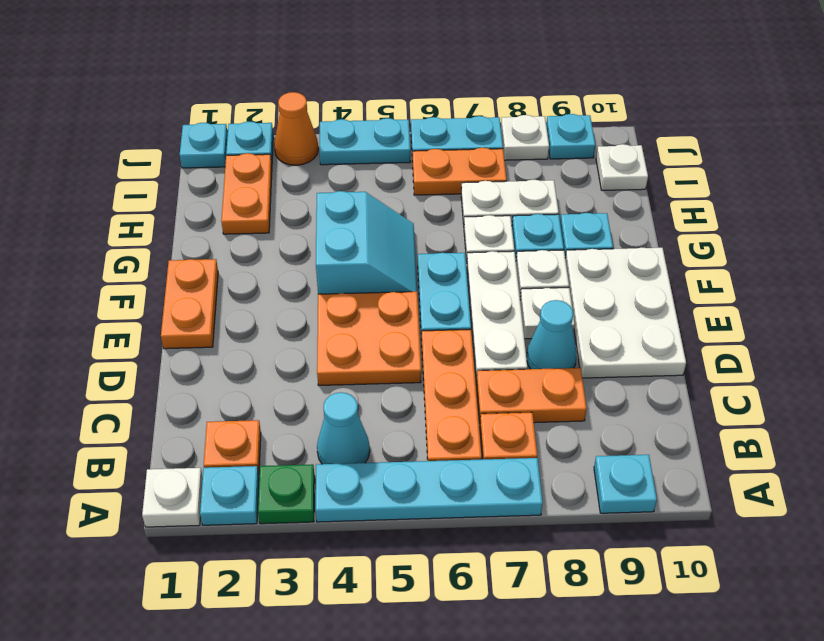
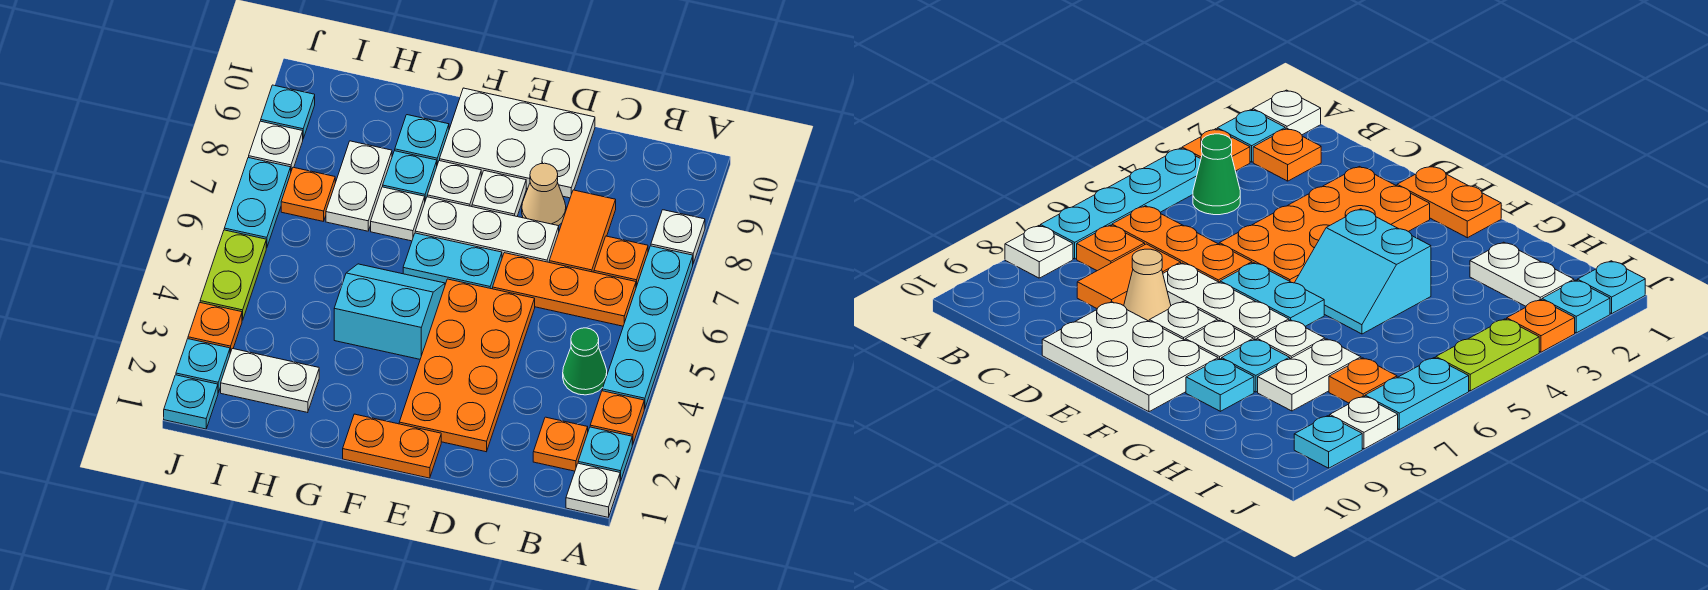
green plate A3 level 1 -> orange plate A3 level 1
cyan plate A9 level 1 -> none
cyan cone B4 level 1 -> green cone B4 level 1
orange plate C7:C8 level 1 -> orange tile C7:C8 level 1
orange plate D4:E5 level 1 -> orange plate D2:E5 level 1
cyan cone D8 level 1 -> tan cone D8 level 1
orange plate H2:I2 level 1 -> white plate H2:I2 level 1
orange plate I6:I7 level 1 -> orange plate I7 level 1
white plate I10 level 1 -> white plate A8 level 1
orange cone J3 level 1 -> orange plate J3 level 1
cyan plate J4:J5 level 1 -> lime plate J4:J5 level 1

